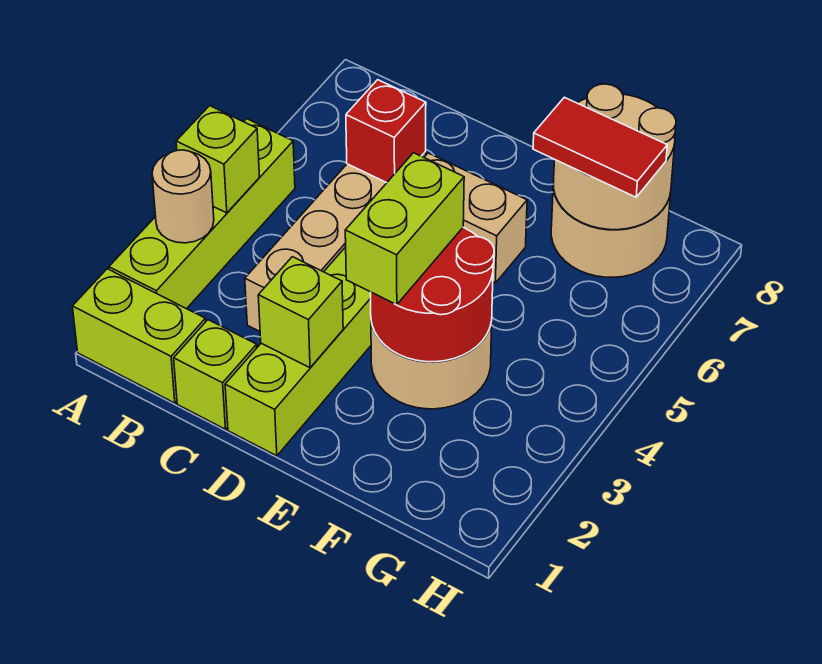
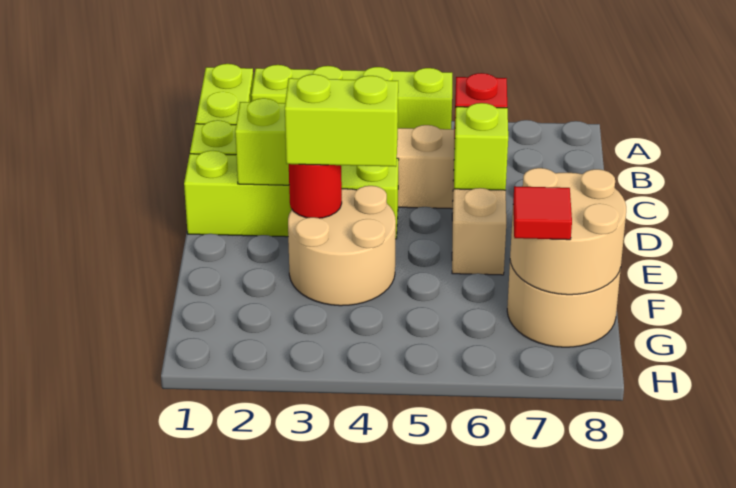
tan round brick A3 level 2 -> none
lime brick A4 level 2 -> lime brick D6 level 2
red round brick E3:F4 level 2 -> red round brick E3 level 2
red tile F7:G7 level 3 -> red tile G7 level 3

